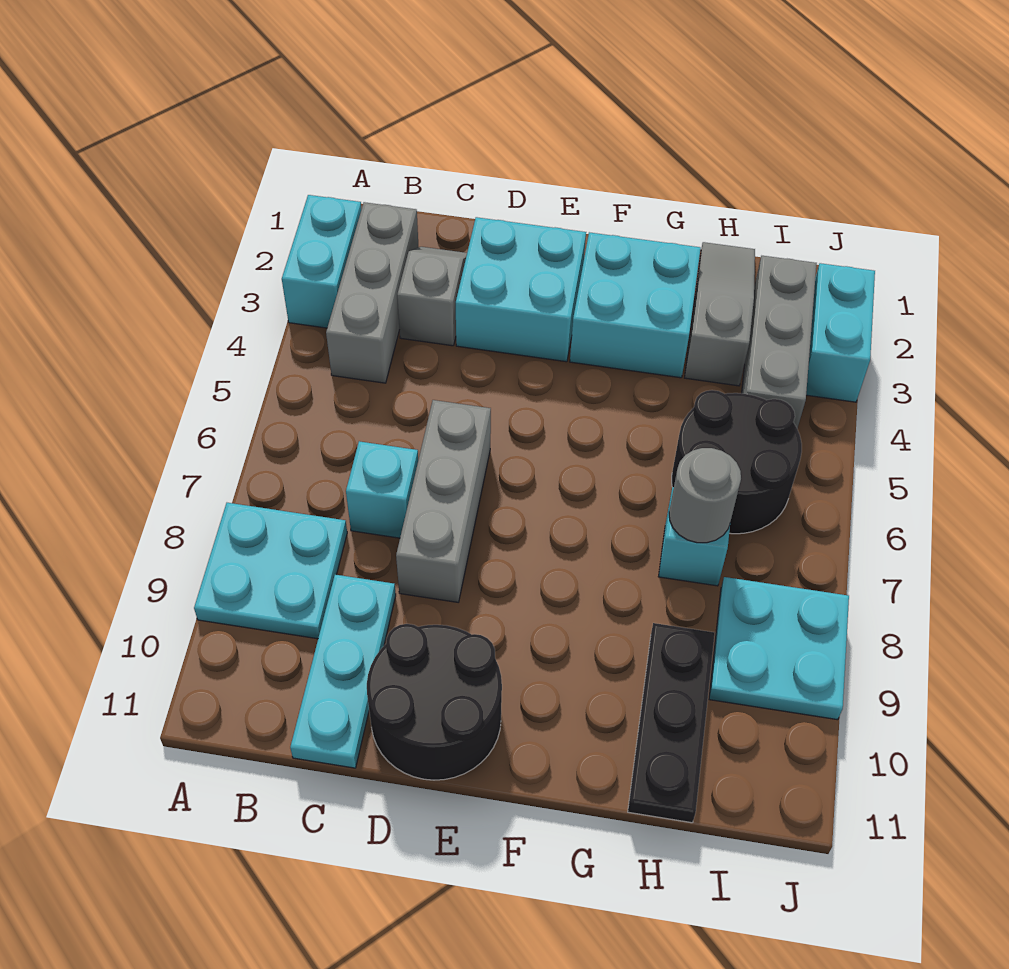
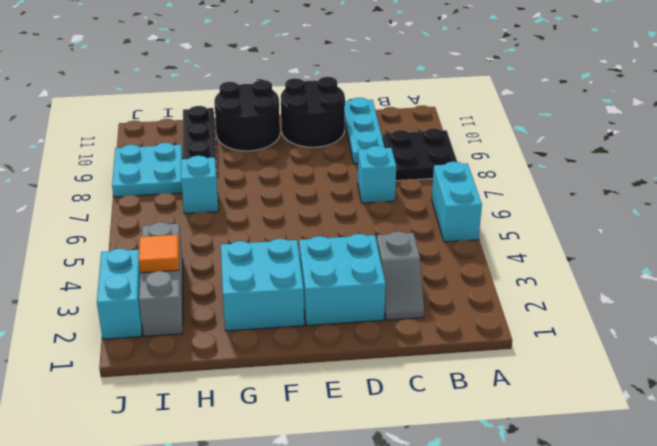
cyan brick A2:A3 level 1 -> cyan brick A5:A6 level 1
cyan plate A8:B9 level 1 -> black plate A8:B9 level 1
grey brick B2:B4 level 1 -> none
grey brick D6:D8 level 1 -> none
grey slope H1:H3 level 1 top 3 -> none
black round brick H5:I6 level 1 -> black round brick F10:G11 level 1
grey round brick H7 level 2 -> none
none -> orange tile I3 level 2

